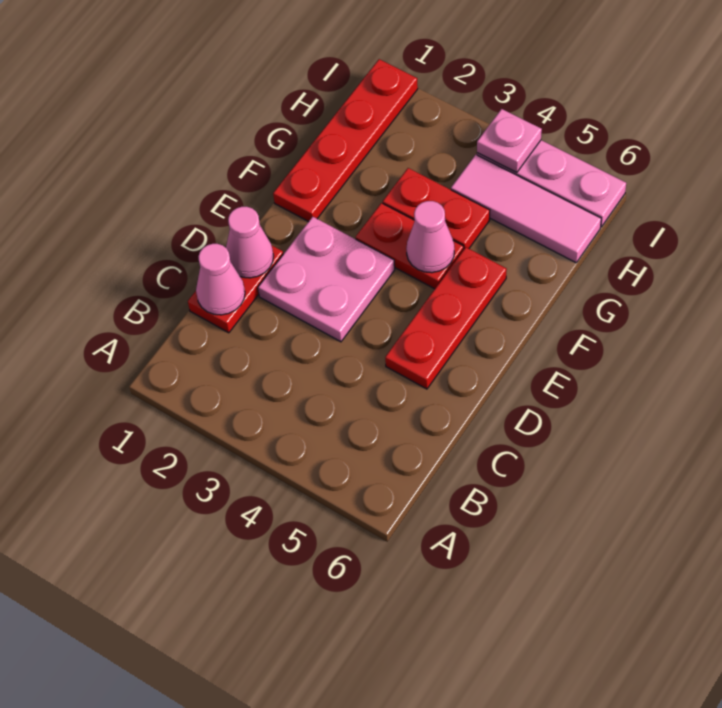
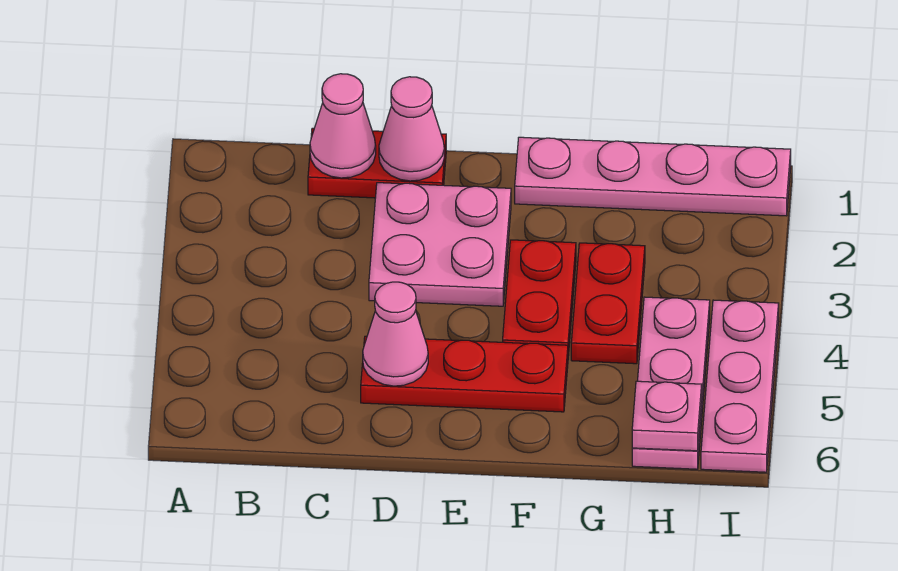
red plate F1:I1 level 1 -> pink plate F1:I1 level 1
pink cone F4 level 2 -> pink cone D5 level 2
pink tile H4:H6 level 1 -> pink plate H4:H6 level 1
pink plate I4 level 2 -> pink plate H6 level 2

